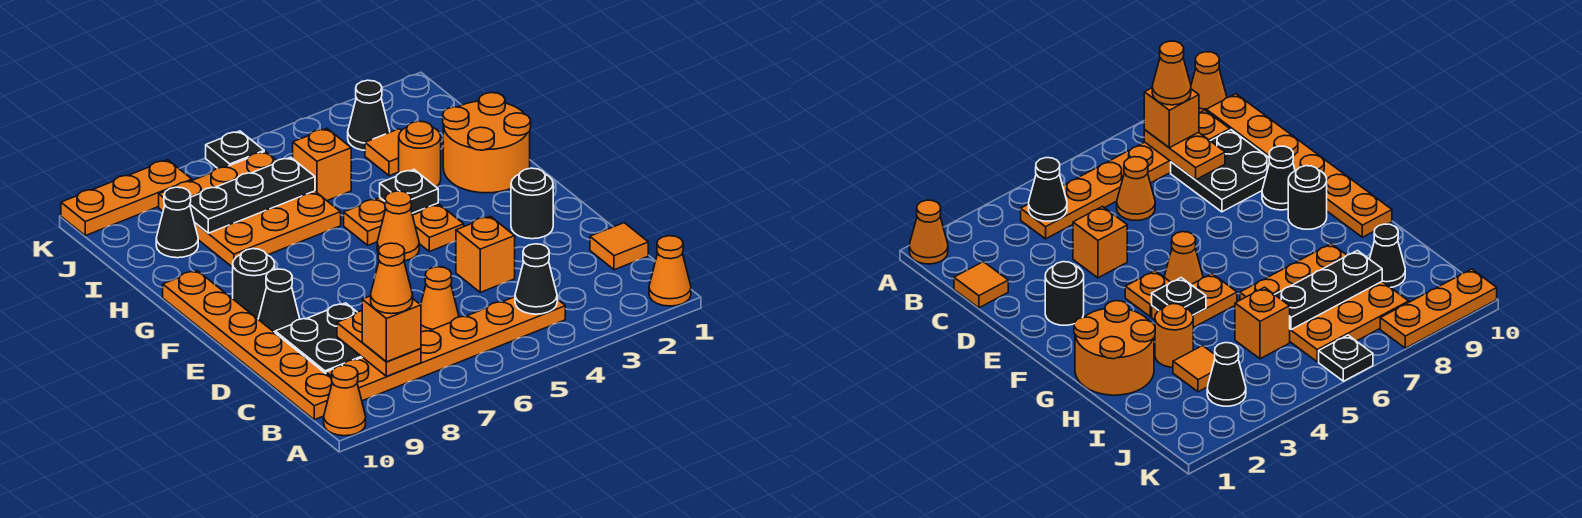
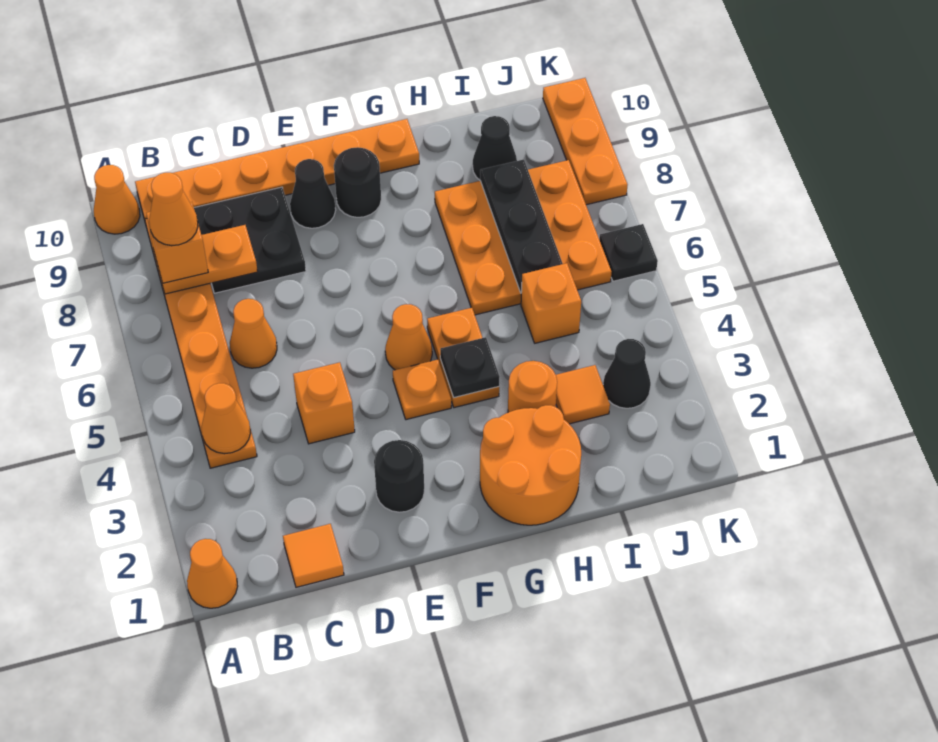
black cone B4 level 2 -> orange cone B4 level 2

